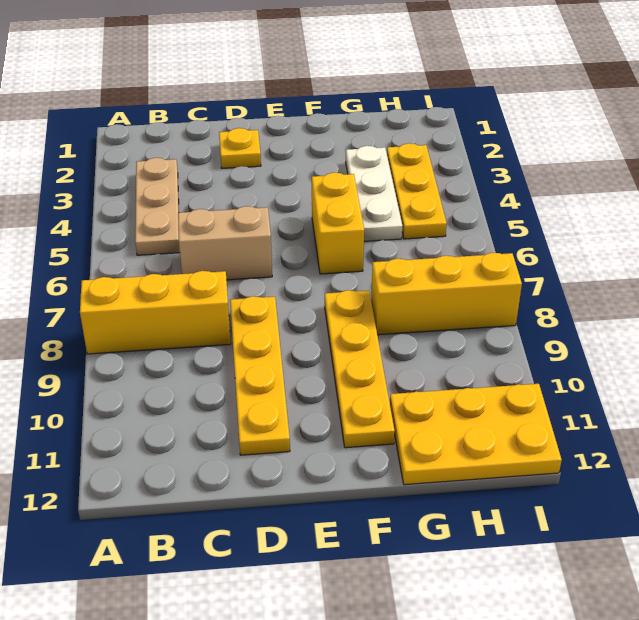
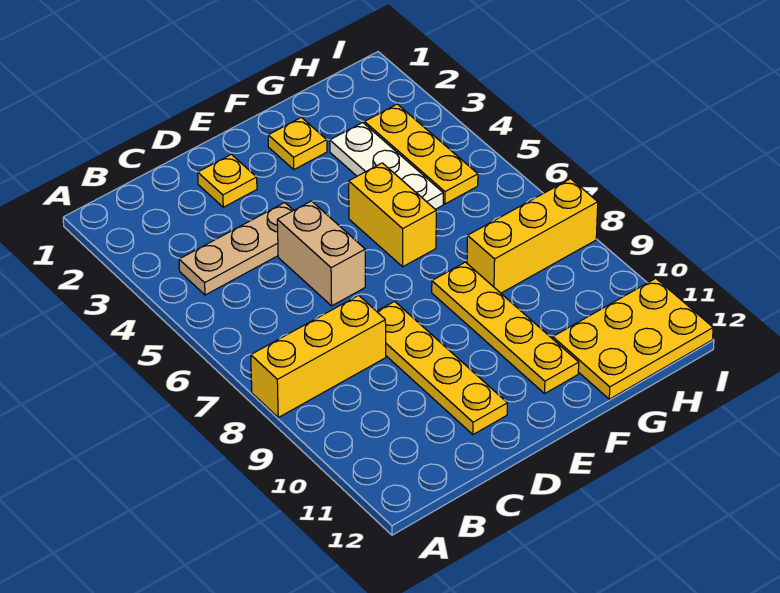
tan plate B3:B5 level 1 -> tan plate B4:D4 level 1
tan brick C6:D6 level 1 -> tan brick D5:D6 level 1
none -> yellow plate F2 level 1

